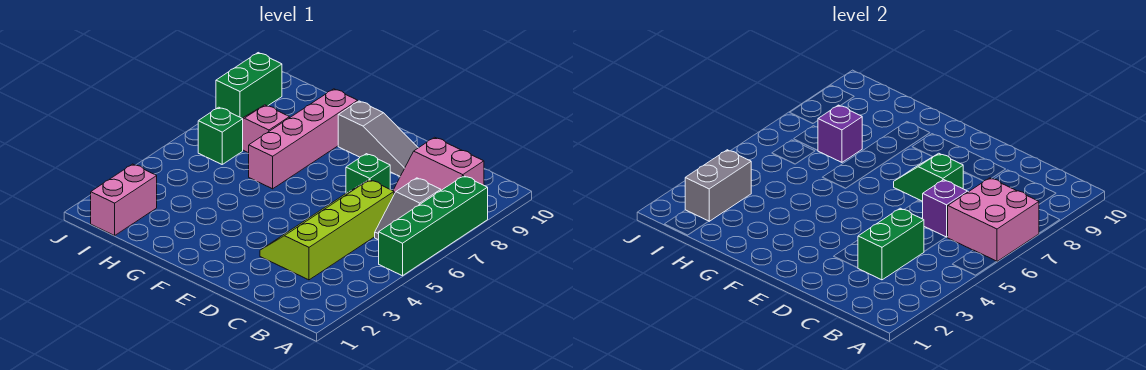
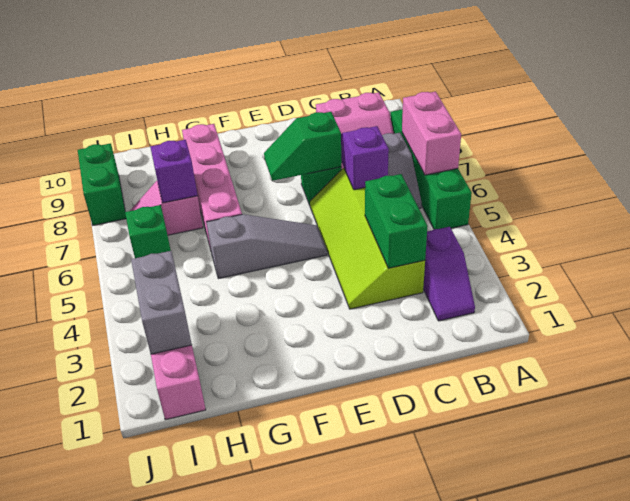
pink brick A6:B7 level 2 -> pink brick A6:A7 level 2
none -> purple slope B2:B3 level 1 top 3
grey slope D9:F9 level 1 top F -> grey slope E5:G5 level 1 top G

